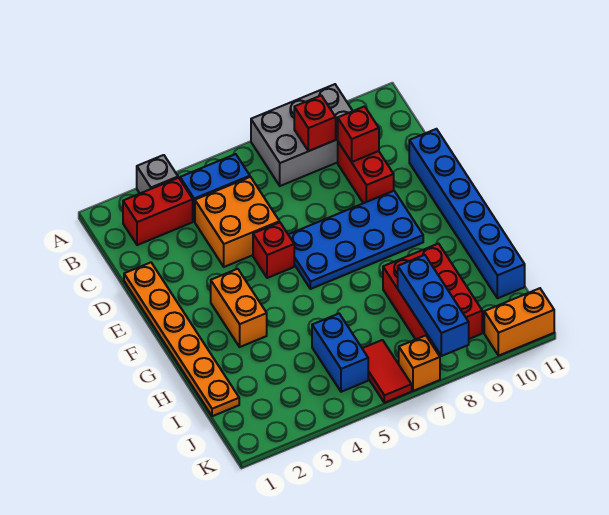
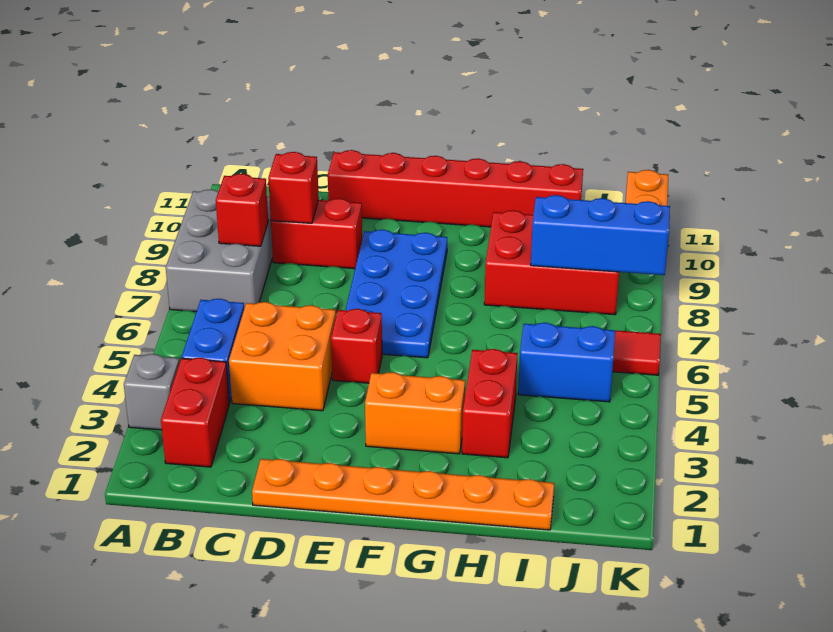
blue brick D11:I11 level 1 -> red brick D11:I11 level 1
none -> red brick H3:H4 level 1
orange brick K7 level 1 -> none

